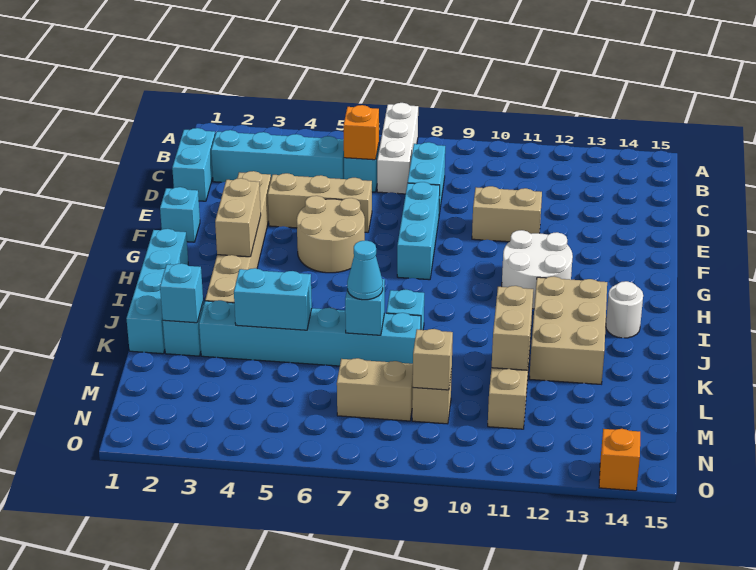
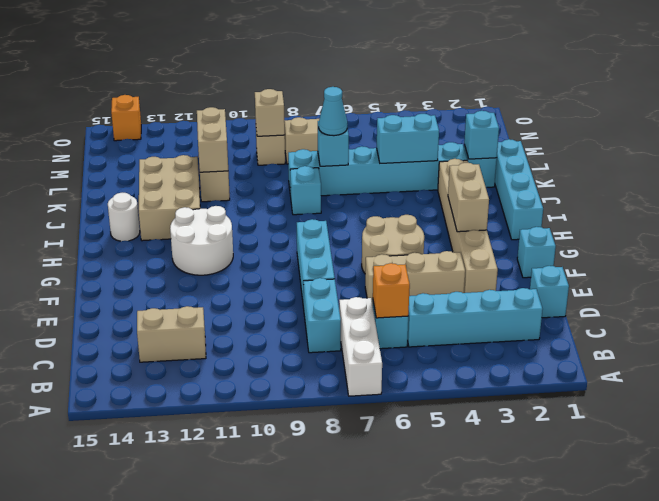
cyan brick C1:D1 level 1 -> cyan brick D1 level 1
tan brick E10:E11 level 1 -> tan brick C12:C13 level 1

